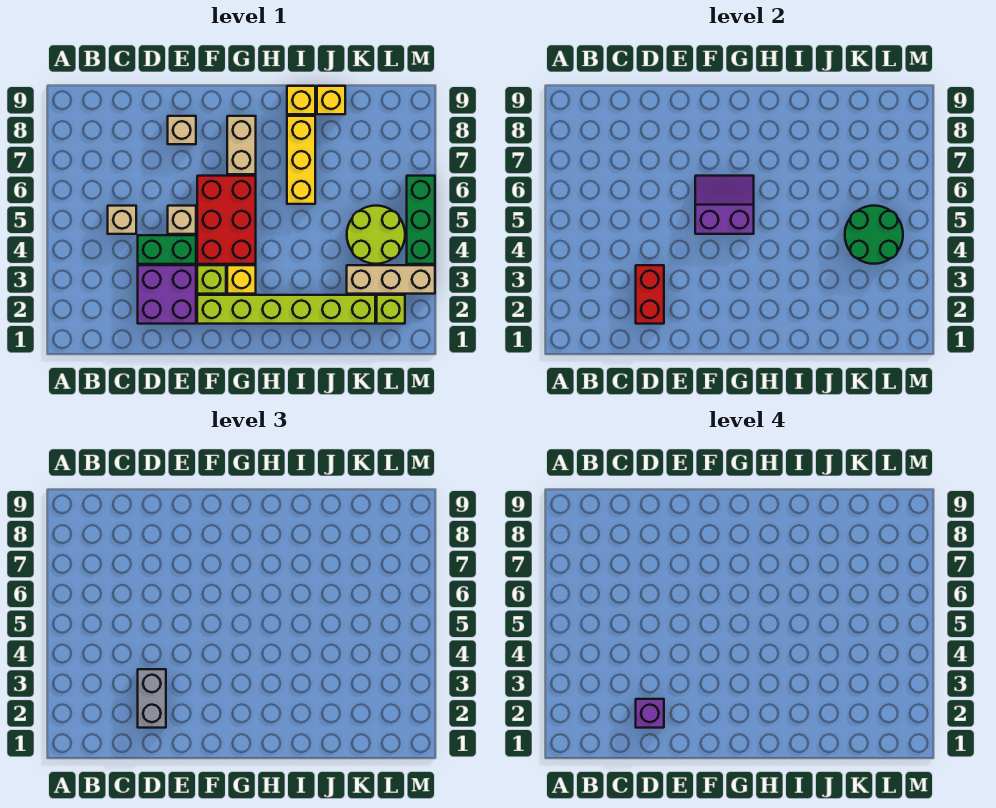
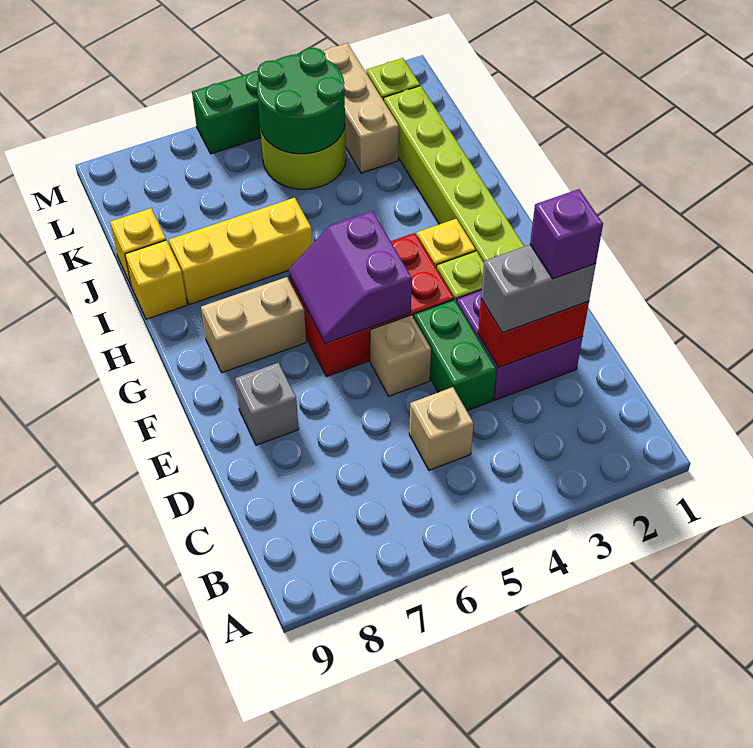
tan brick E8 level 1 -> grey brick E8 level 1

